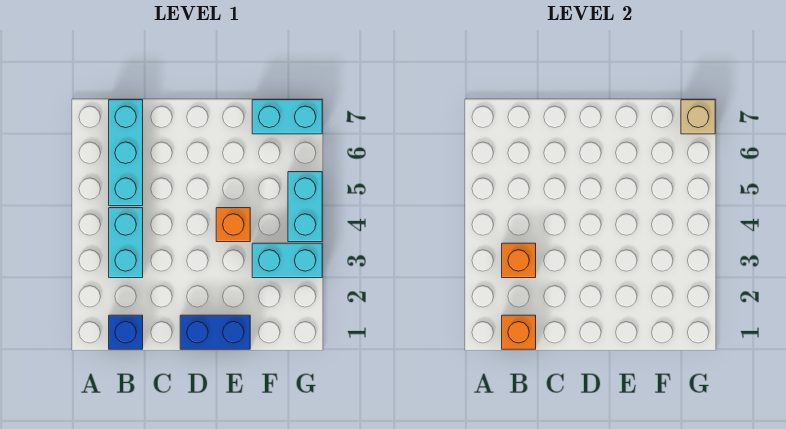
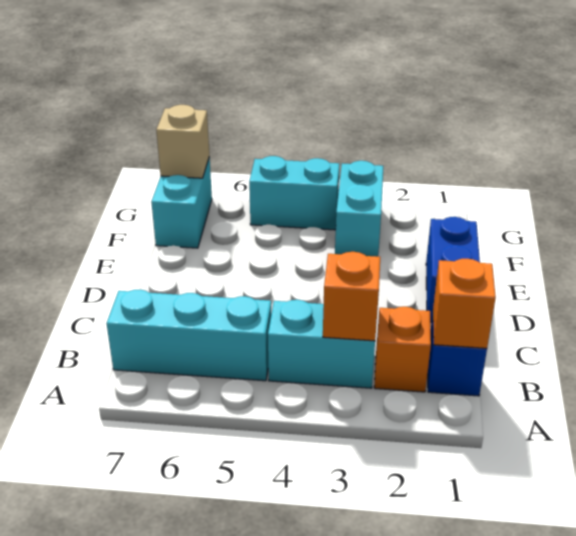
orange brick E4 level 1 -> orange brick B2 level 1

